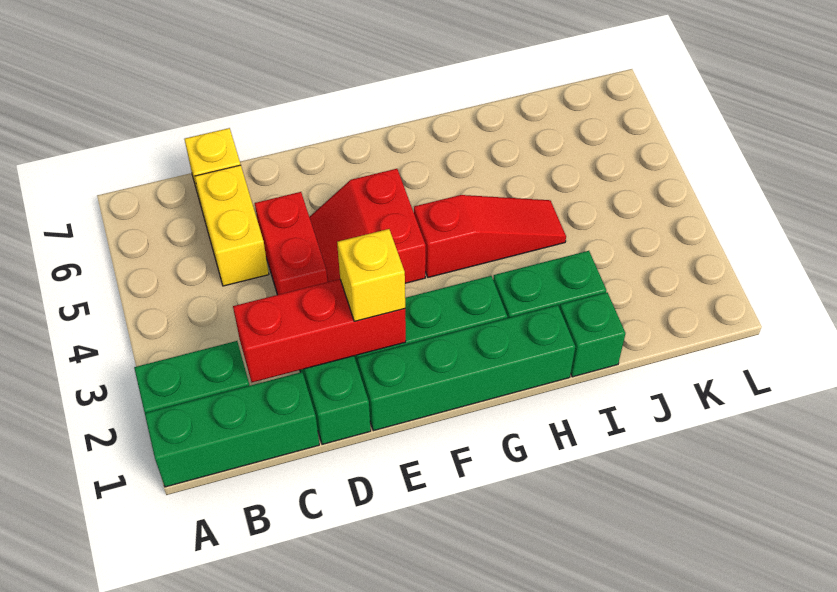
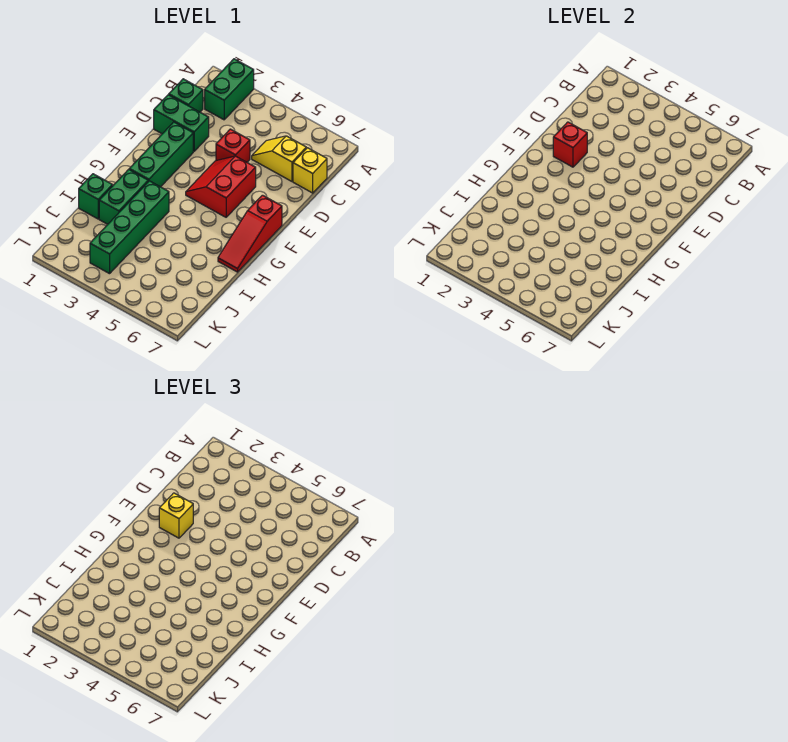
green brick A1:C1 level 1 -> green brick C1 level 1
red brick C2:E2 level 2 -> red brick E2 level 2
yellow brick C5:C6 level 1 -> yellow slope C5:C6 level 1 top 6
red brick D4:D5 level 1 -> red brick D4 level 1
green brick E1:H1 level 1 -> green brick H3:K3 level 1
red slope E4:F5 level 1 top F -> red slope E4:F5 level 1 top 5
red slope G4:I4 level 1 top G -> red slope F7:H7 level 1 top F

